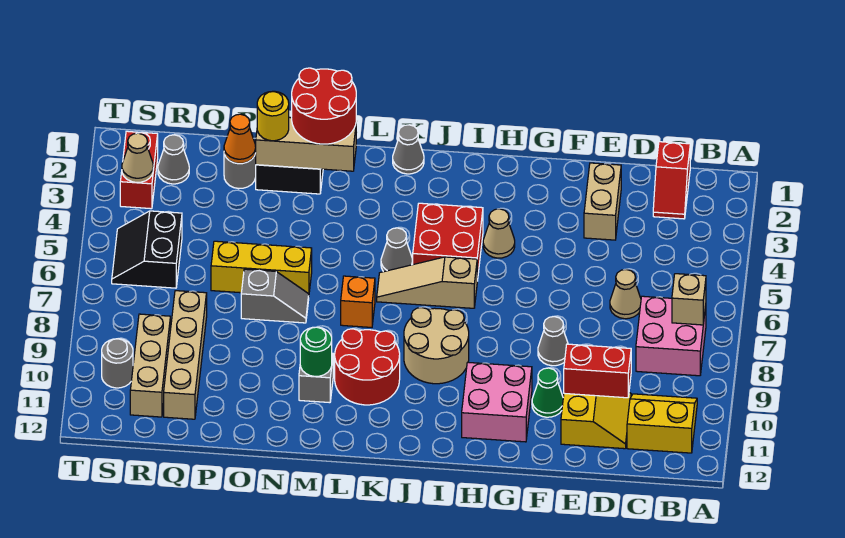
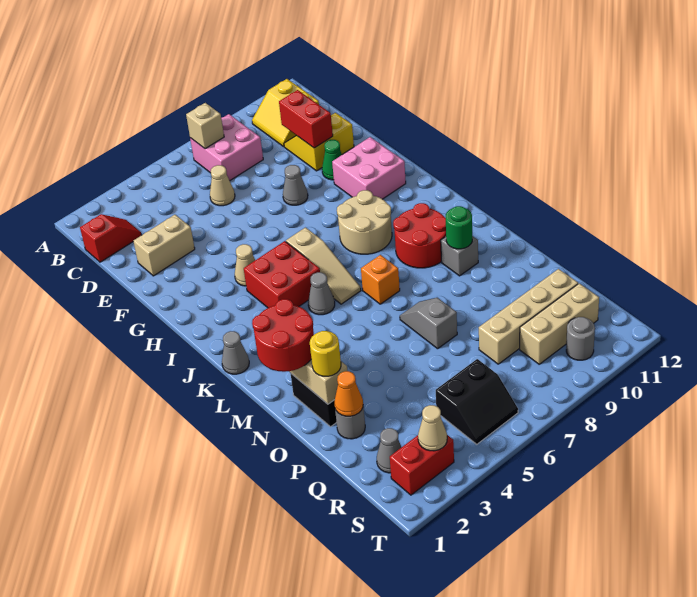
yellow brick N6:P6 level 1 -> none

